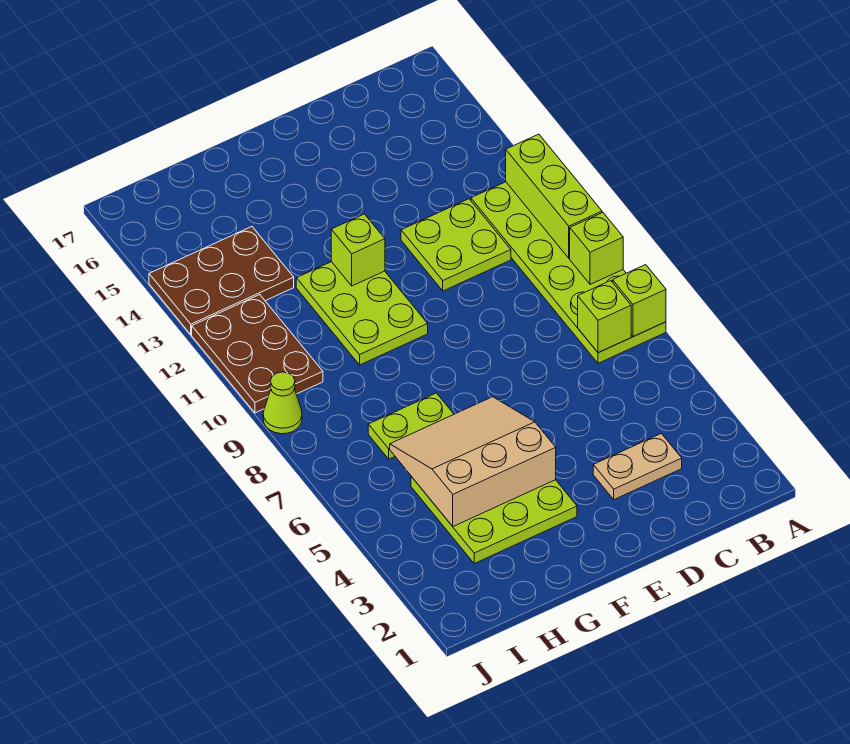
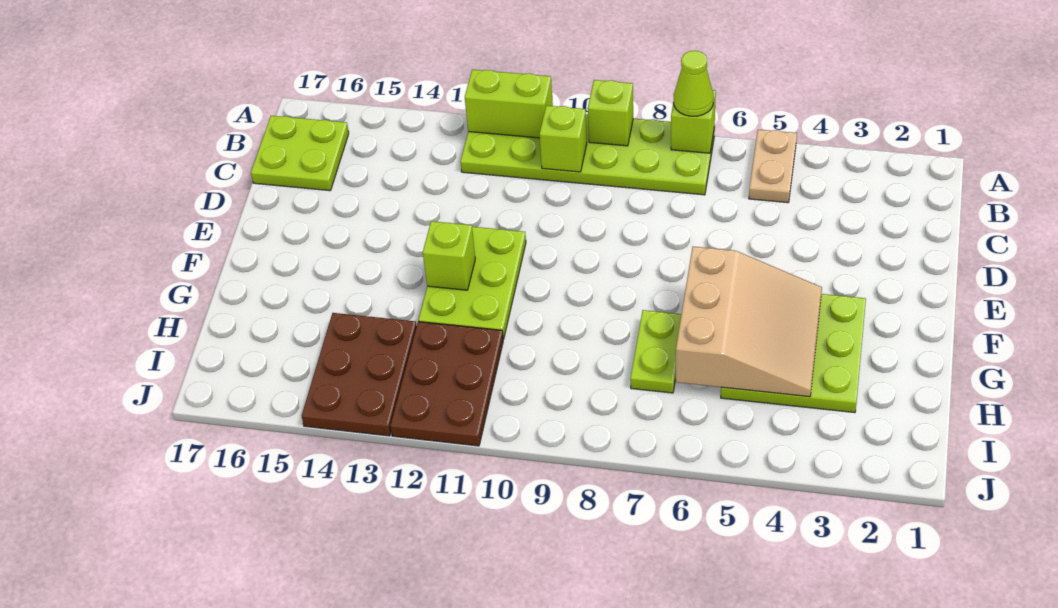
lime brick A10:A12 level 2 -> lime brick A11:A12 level 2
lime brick B7 level 2 -> lime brick B10 level 2
tan plate C3:D3 level 1 -> tan plate A5:B5 level 1
lime plate C11:D12 level 1 -> lime plate B16:C17 level 1
tan slope F4:H6 level 2 top 4 -> tan slope F4:H6 level 2 top 6
lime plate F10:G12 level 1 -> lime plate E11:G12 level 1
brown plate I10:J12 level 1 -> brown plate H11:J12 level 1
lime cone J9 level 1 -> lime cone A7 level 3

